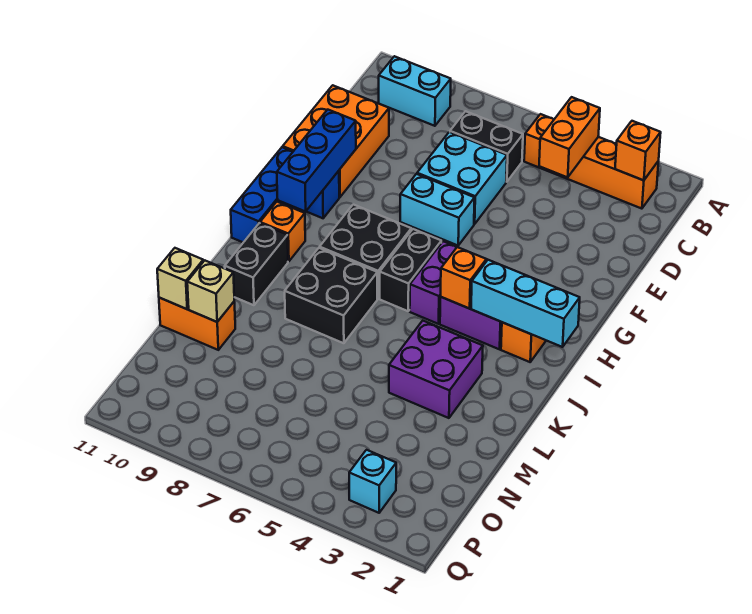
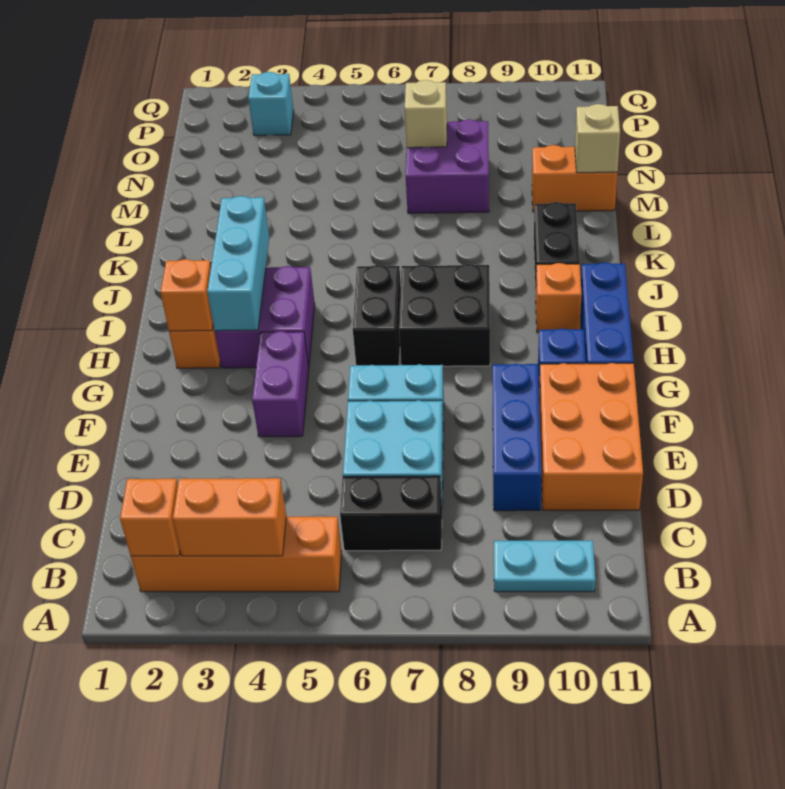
orange brick B4:C4 level 2 -> orange brick B3:B4 level 2
cyan brick B9:B10 level 1 -> cyan plate B9:B10 level 1
blue brick F10:H10 level 2 -> blue brick D9:F9 level 1
purple brick H5:I5 level 1 -> purple brick F4:G4 level 1
cyan brick I1:I3 level 2 -> cyan brick H3:J3 level 2
orange brick I4 level 2 -> orange brick H2 level 2
black brick J7:K8 level 1 -> none
purple brick K3:L4 level 1 -> purple brick M7:N8 level 1
tan brick M10 level 2 -> tan brick N7 level 2

